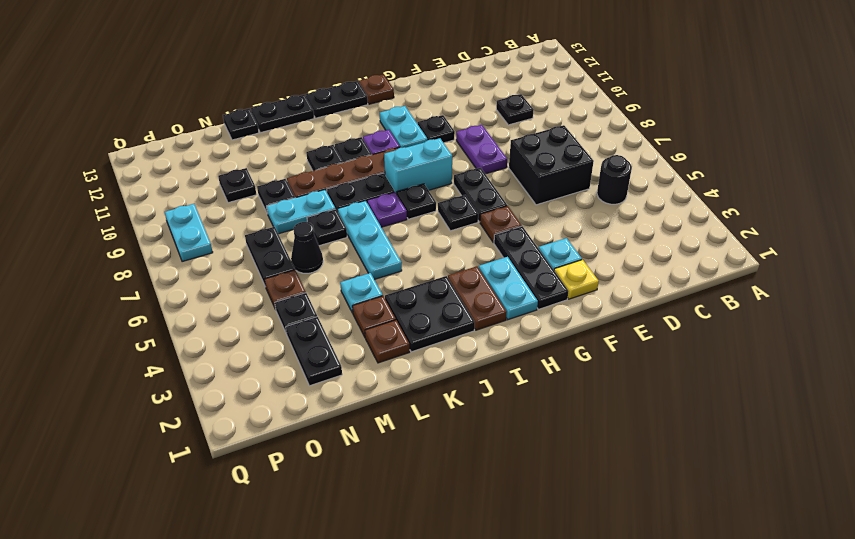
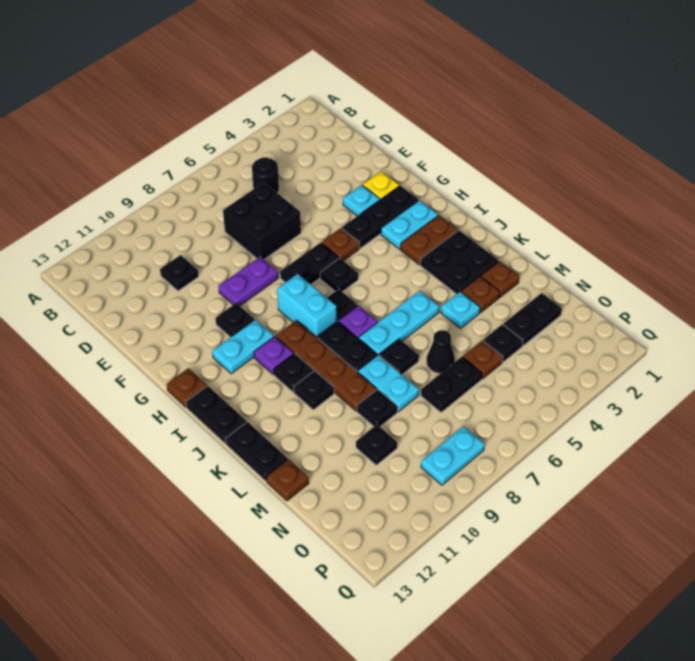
black plate M13 level 1 -> brown plate M13 level 1

